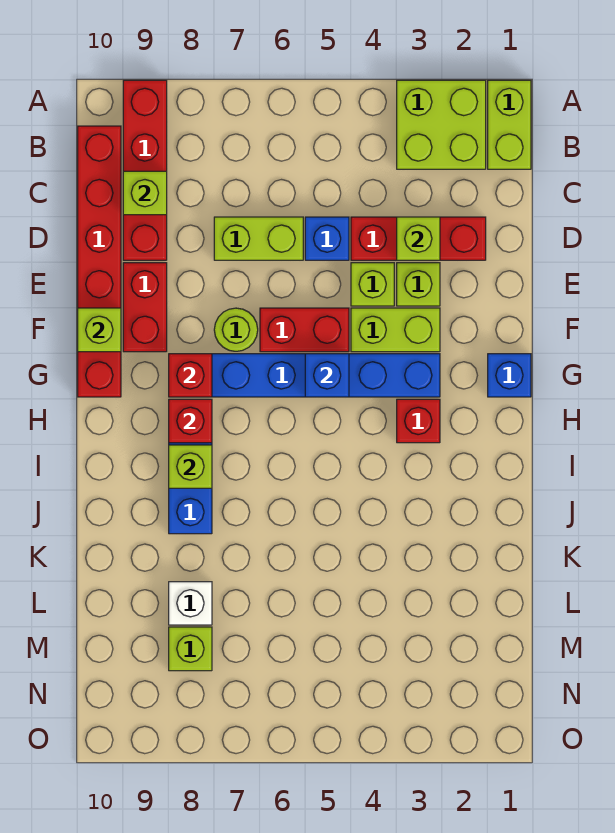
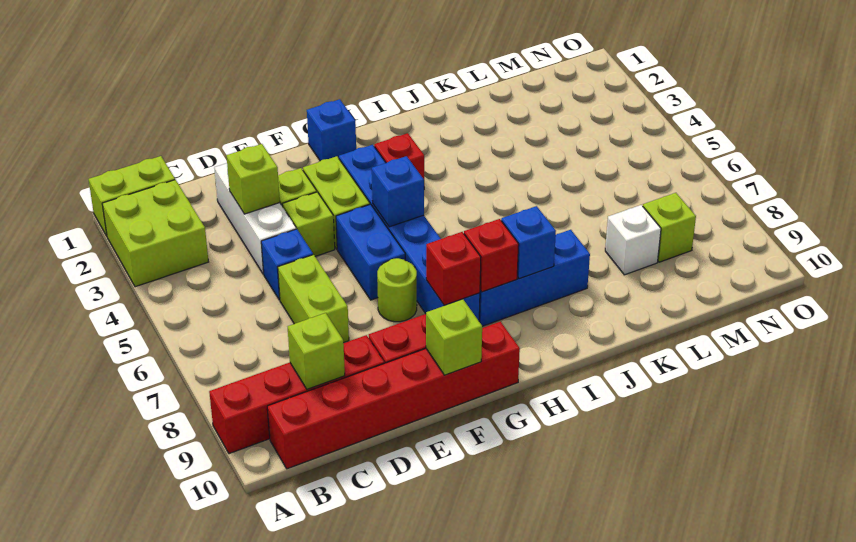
red brick D2:D4 level 1 -> white brick D2:D4 level 1
red brick F5:F6 level 1 -> blue brick F5:F6 level 1
lime brick I8 level 2 -> blue brick I8 level 2

